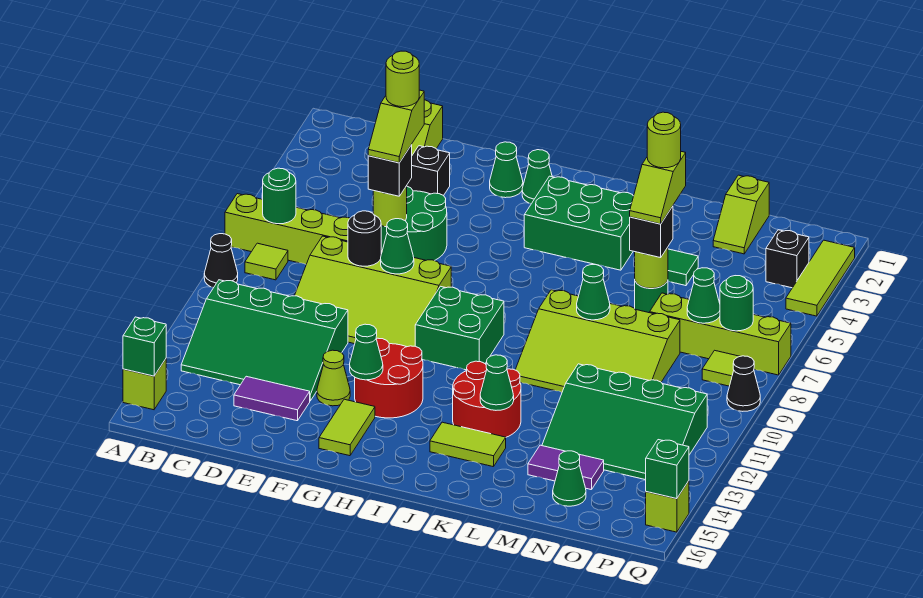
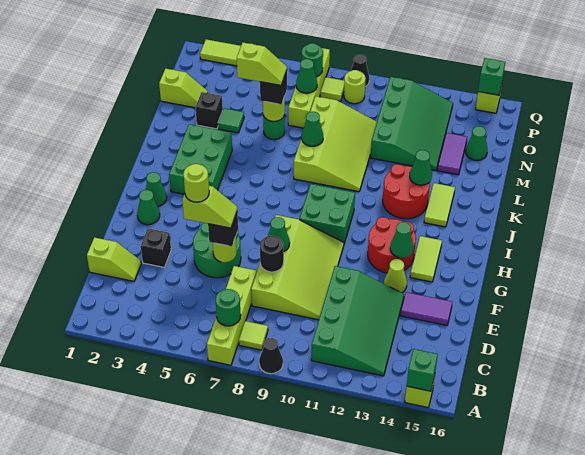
purple tile D14:E14 level 1 -> purple tile E14:E15 level 1
lime tile G14:G15 level 1 -> lime tile G14:H14 level 1
lime round brick M5 level 5 -> lime round brick P9 level 1
black brick P3 level 1 -> black brick M3 level 1

